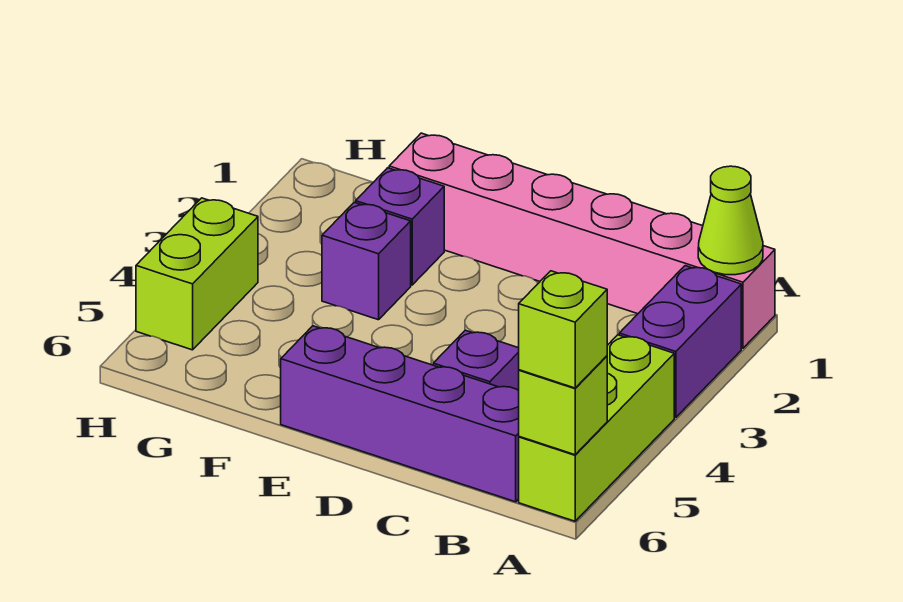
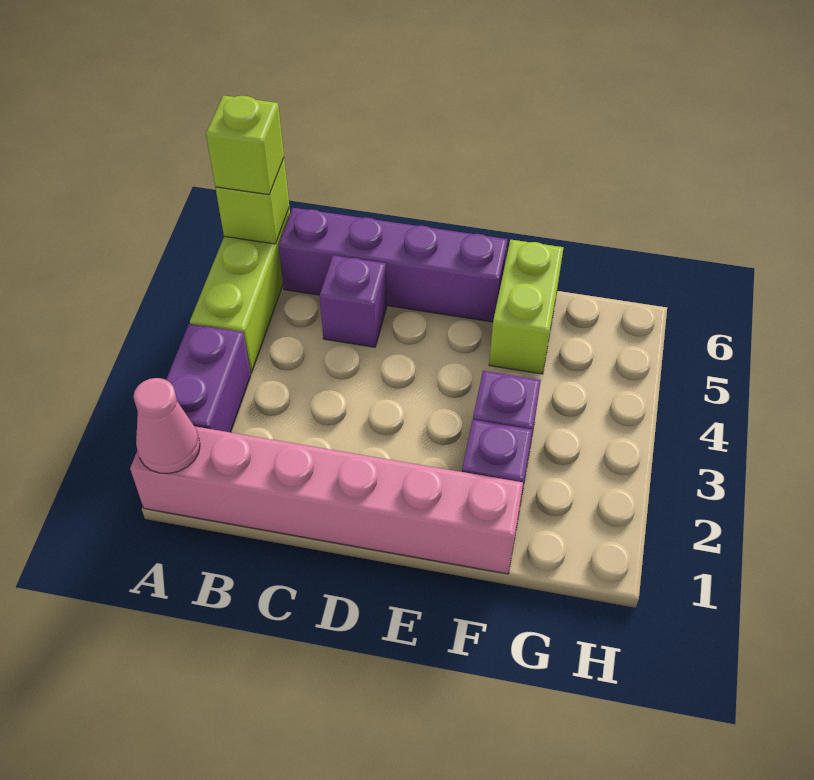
lime cone A1 level 2 -> pink cone A1 level 2
lime brick H4:H5 level 1 -> lime brick F5:F6 level 1

